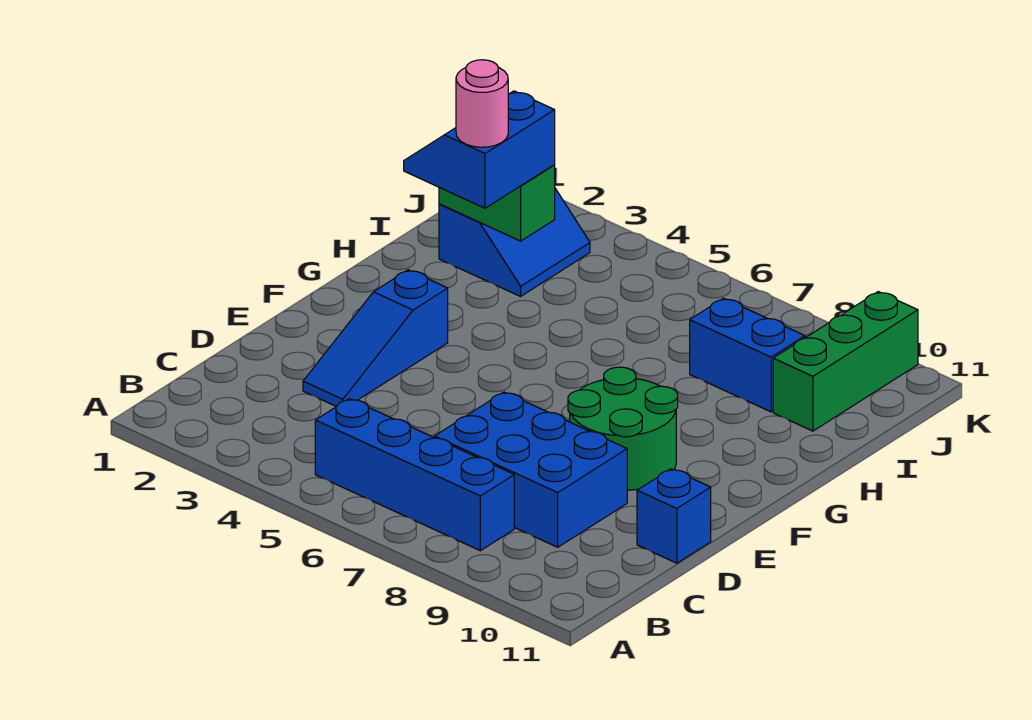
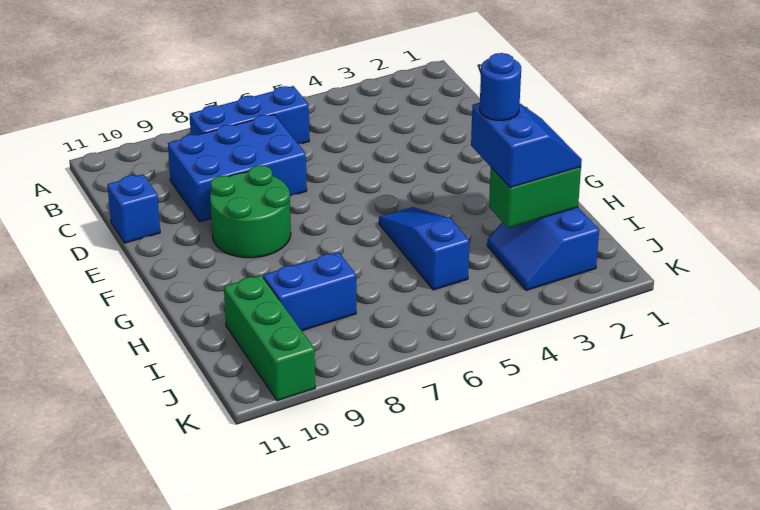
blue brick B5:B8 level 1 -> blue brick B6:B8 level 1
blue slope D3:F3 level 1 top F -> blue slope G5:I5 level 1 top I
pink round brick H3 level 4 -> blue round brick H3 level 4

